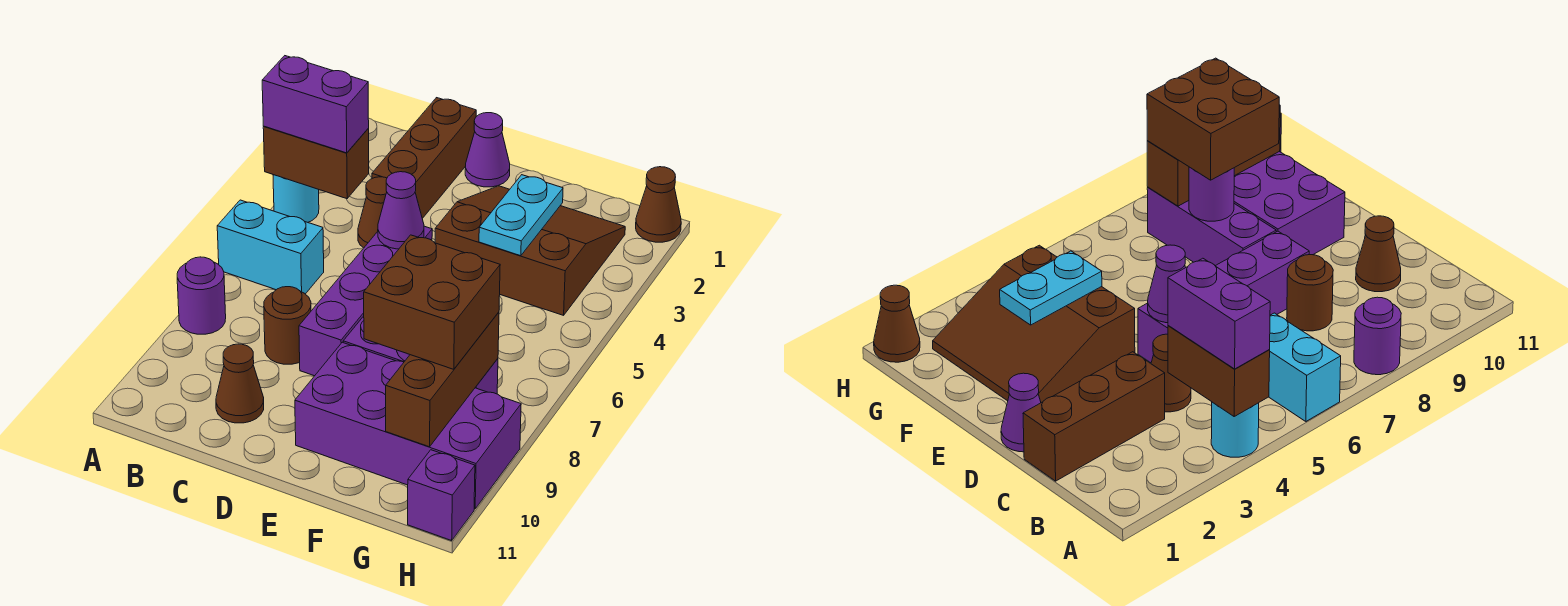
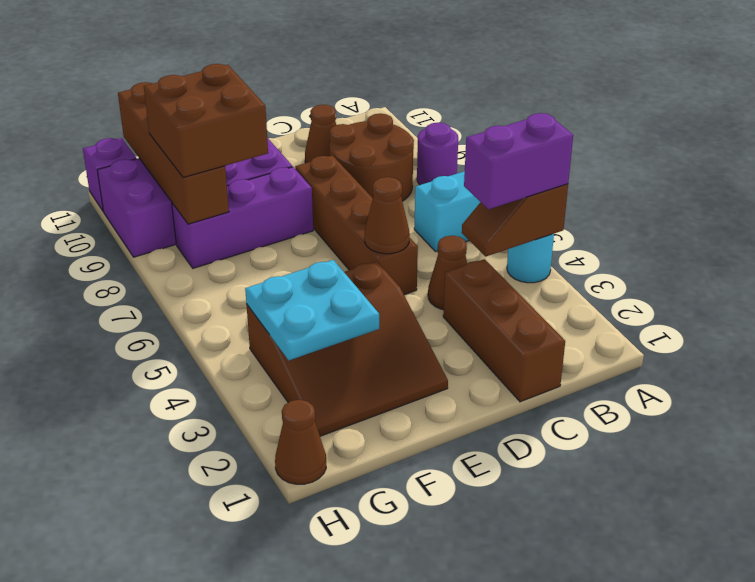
brown brick A4:B4 level 2 -> brown slope A4:B4 level 2 top A
brown round brick C8 level 1 -> brown round brick B8:C9 level 1
purple cone D1 level 1 -> none
purple brick D5:D8 level 1 -> brown brick D5:D8 level 1
purple cone D5 level 2 -> brown cone D5 level 2
cyan plate F3:F4 level 2 -> cyan plate F3:G4 level 2
purple round brick F8 level 2 -> none
brown brick G8:G10 level 2 -> brown brick G8:G11 level 2

